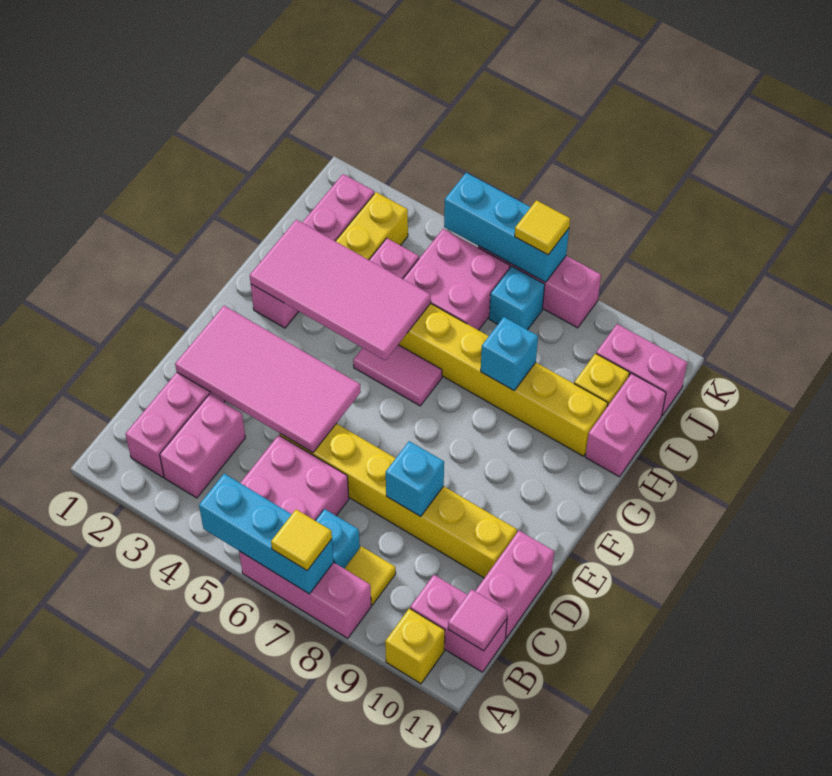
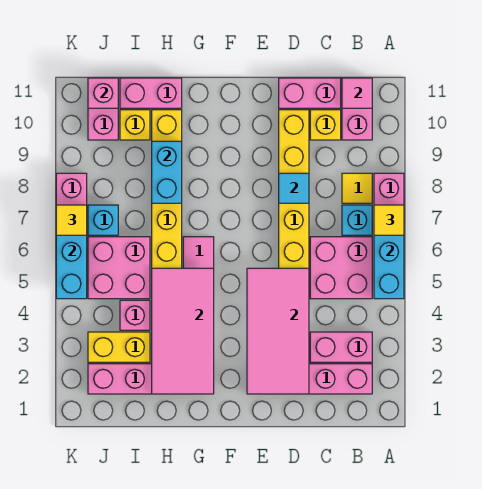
yellow brick A10 level 1 -> yellow brick C10 level 1
cyan brick D8 level 2 -> cyan tile D8 level 2
cyan brick H8 level 2 -> cyan brick H8:H9 level 2
none -> pink brick J11 level 2

